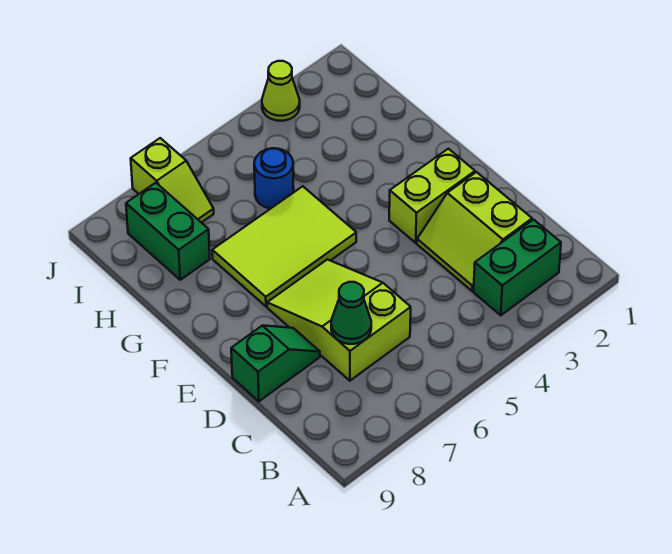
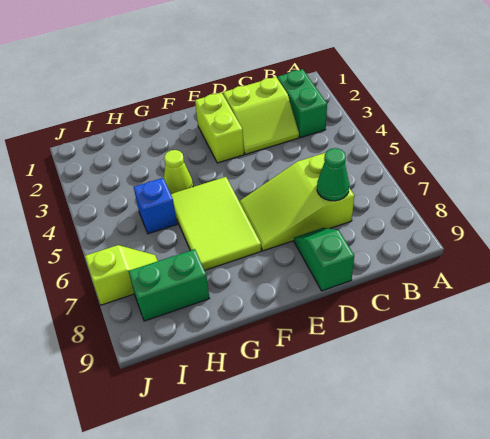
blue round brick H5 level 1 -> blue brick H5 level 1
lime cone J3 level 1 -> lime cone G4 level 1

